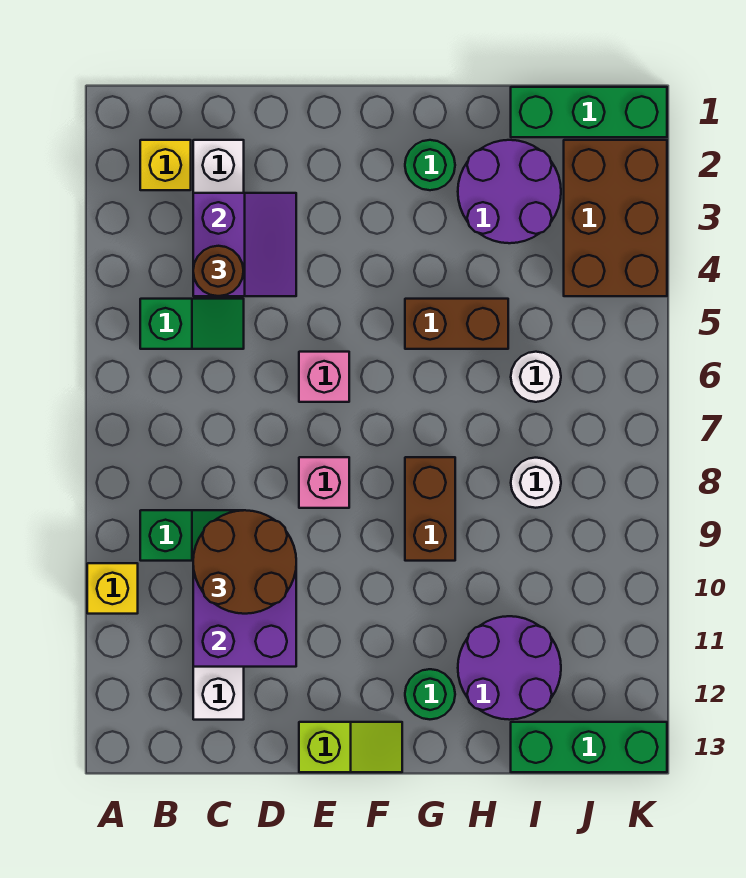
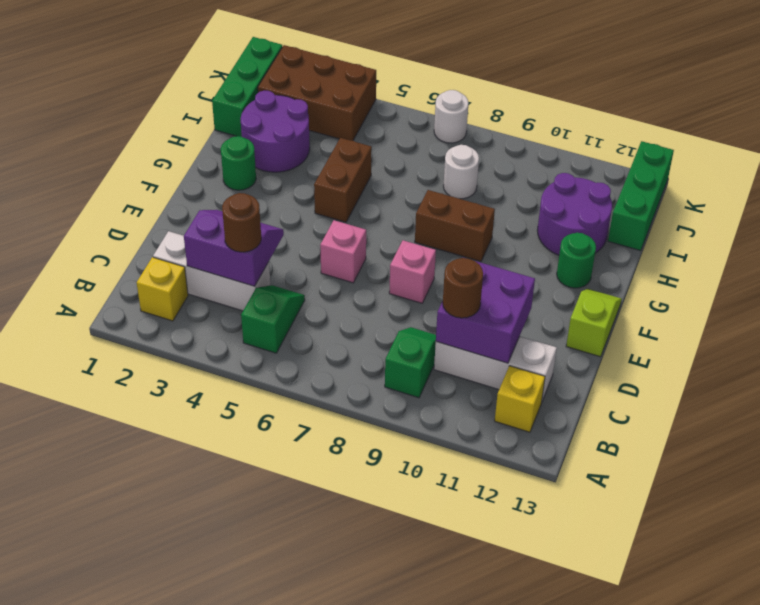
yellow brick A10 level 1 -> yellow brick B12 level 1
brown round brick C9:D10 level 3 -> brown round brick C10 level 3
white round brick I6 level 1 -> white round brick K7 level 1

